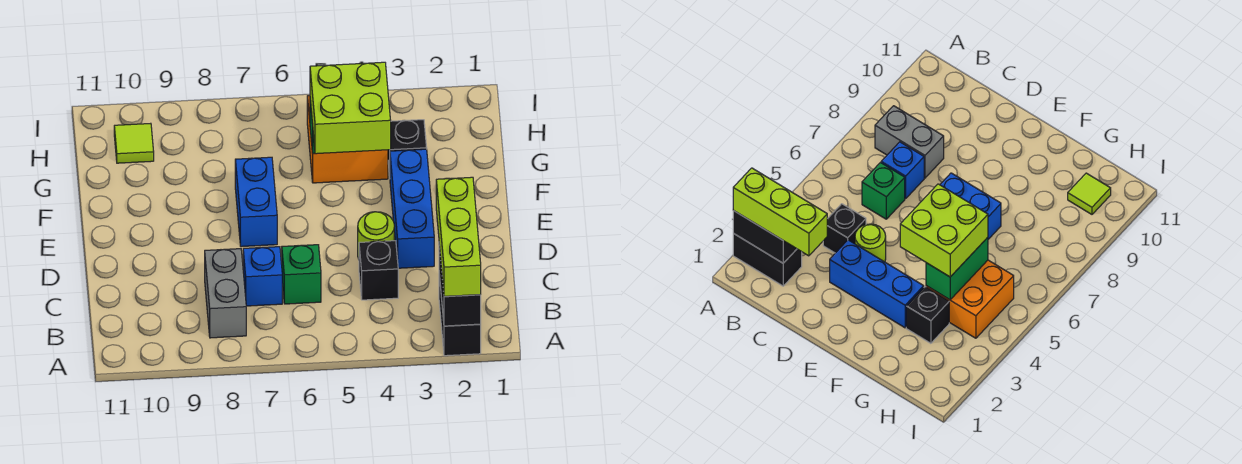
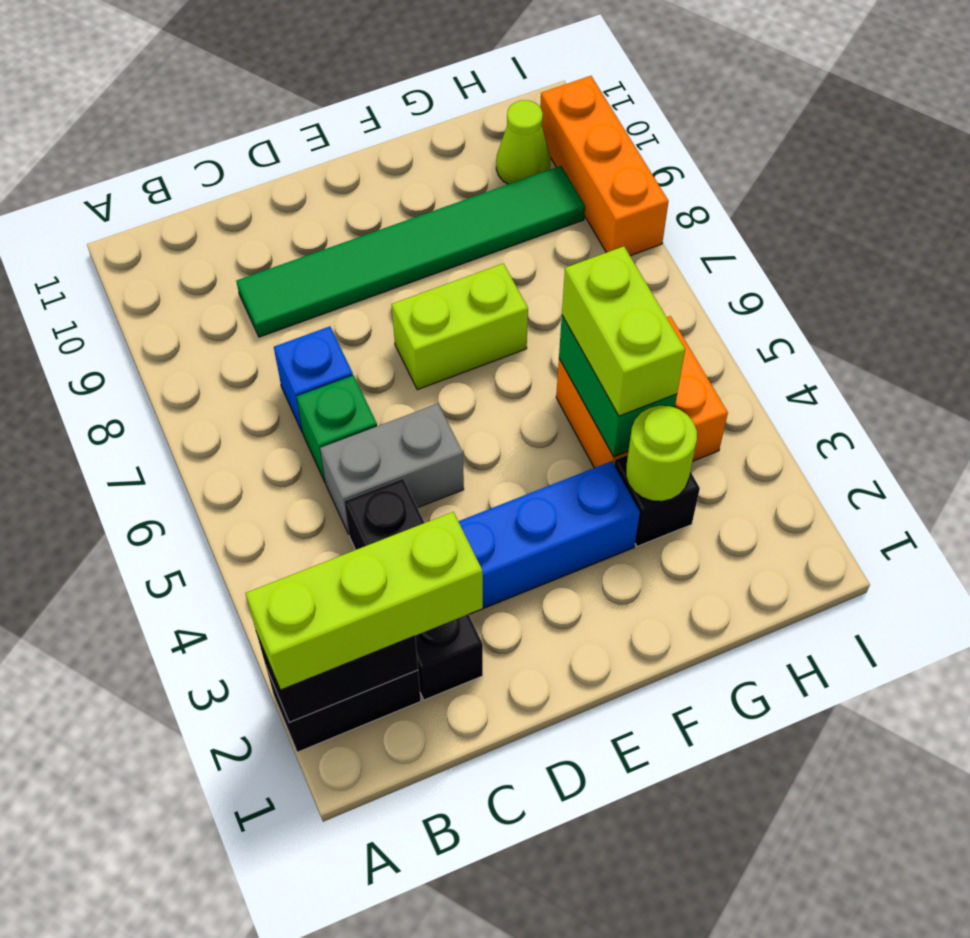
grey brick B8:C8 level 1 -> grey brick C5:D5 level 1
black brick C4 level 1 -> black brick C2:C4 level 1
none -> green tile C9:H9 level 1
lime round brick D4 level 1 -> lime round brick G3 level 2
blue brick E7:F7 level 1 -> lime brick E7:F7 level 1
lime brick F4:G5 level 3 -> lime brick G4:G5 level 3
lime tile H10 level 1 -> lime cone H10 level 1
none -> orange brick I8:I10 level 1

